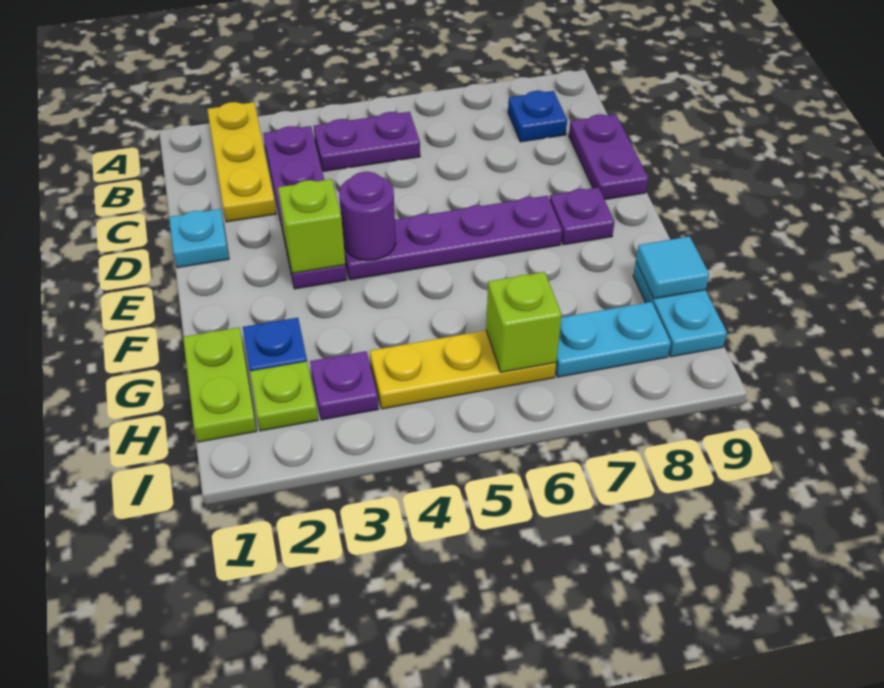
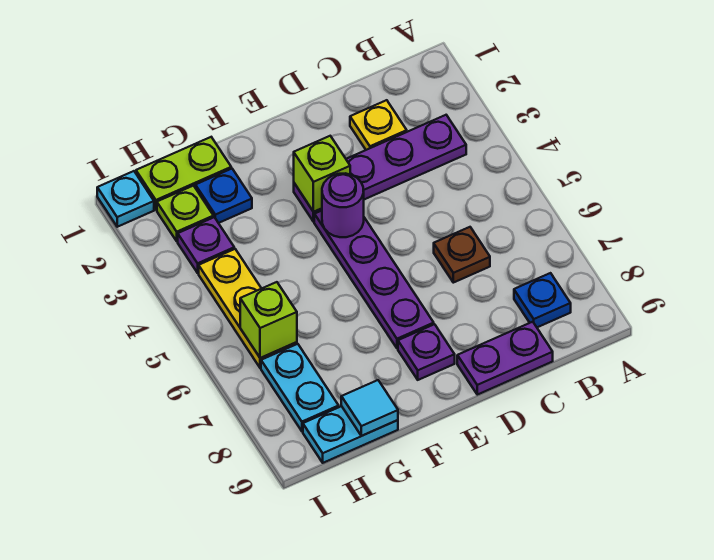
yellow plate A2:C2 level 1 -> yellow plate C2 level 1
purple plate B4:B5 level 1 -> none
none -> brown plate C6 level 1
cyan plate D1 level 1 -> cyan plate I1 level 1

